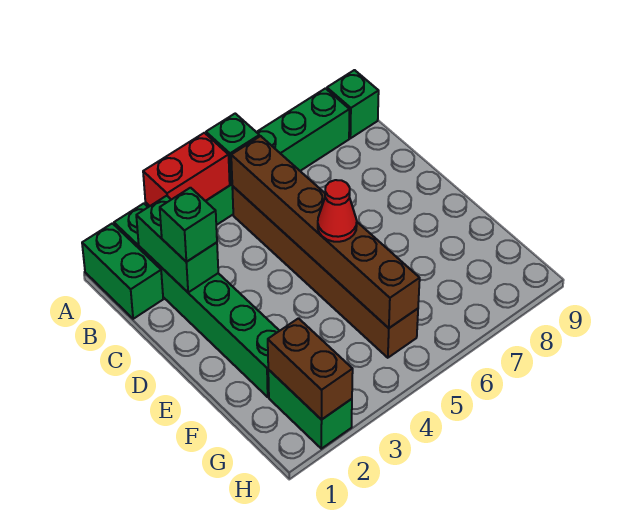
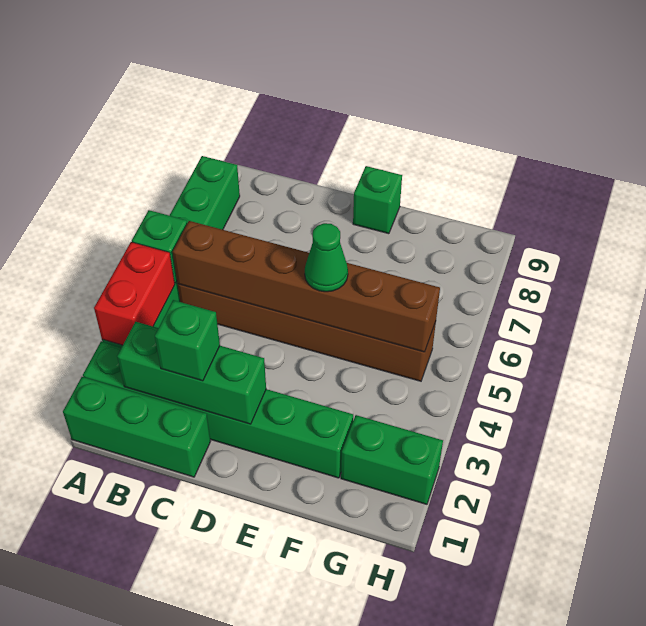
green brick A1:B1 level 1 -> green brick A1:C1 level 1
green brick A9 level 1 -> green brick E9 level 1
green brick B2:C2 level 2 -> green brick B2:D2 level 2
red cone E5 level 3 -> green cone E5 level 3
brown brick G2:H2 level 2 -> none

